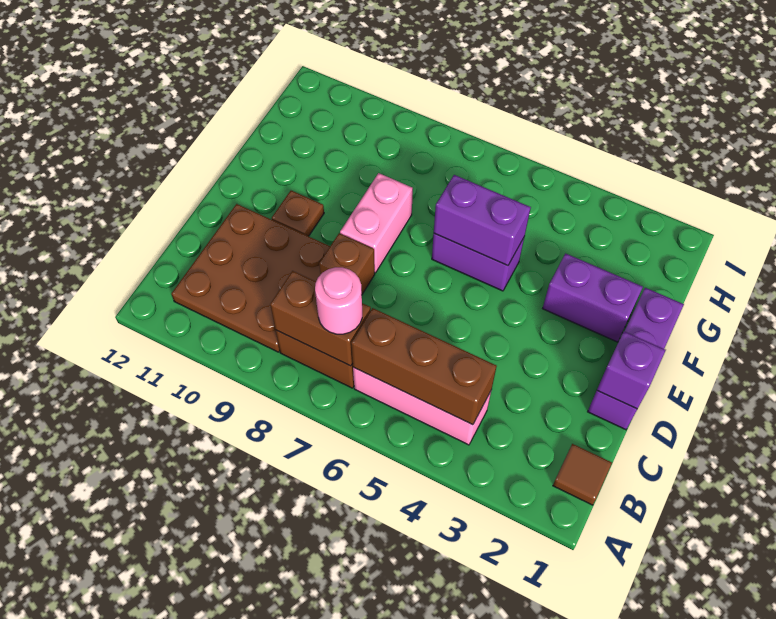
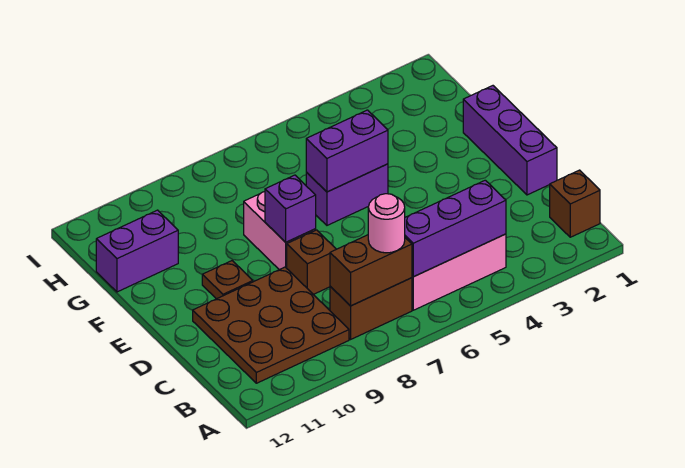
brown tile B1 level 1 -> brown brick B1 level 1
brown brick B4:B6 level 2 -> purple brick B4:B6 level 2
purple brick D1 level 2 -> purple brick E8 level 2
purple brick F2:F3 level 1 -> purple brick G11:G12 level 1

